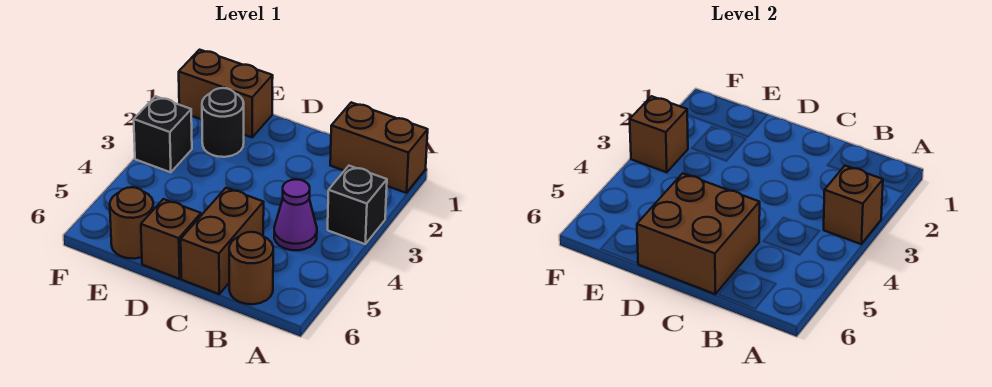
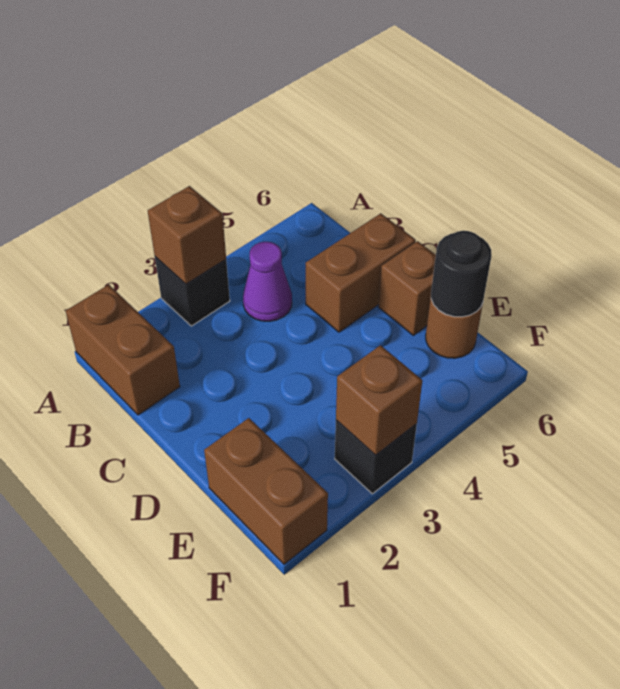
brown round brick B6 level 1 -> none
brown brick C5:D6 level 2 -> none
black round brick E2 level 1 -> black round brick E6 level 2

